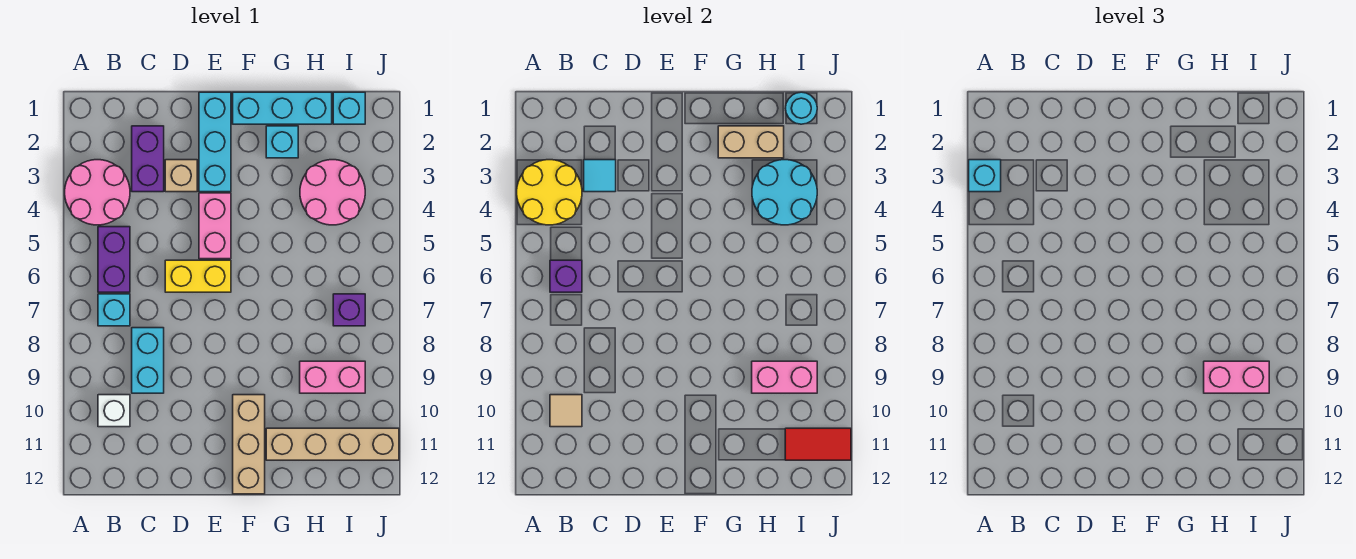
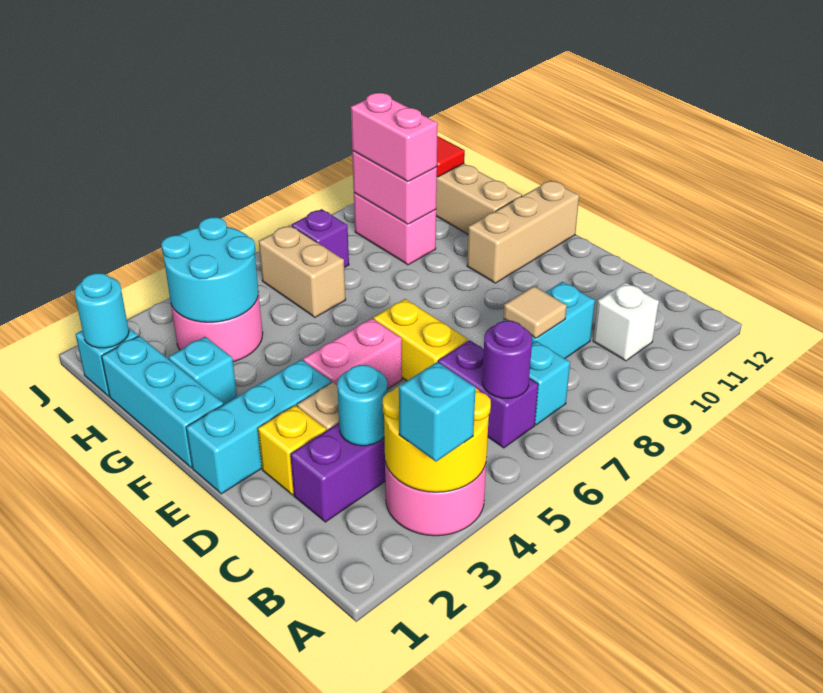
purple brick B5:B6 level 1 -> purple brick B6:C6 level 1
purple brick B6 level 2 -> purple round brick B6 level 2
tan tile B10 level 2 -> tan tile C8 level 2
cyan tile C3 level 2 -> cyan round brick C3 level 2
none -> yellow brick D2 level 1
tan brick G2:H2 level 2 -> tan brick H6:I6 level 1

